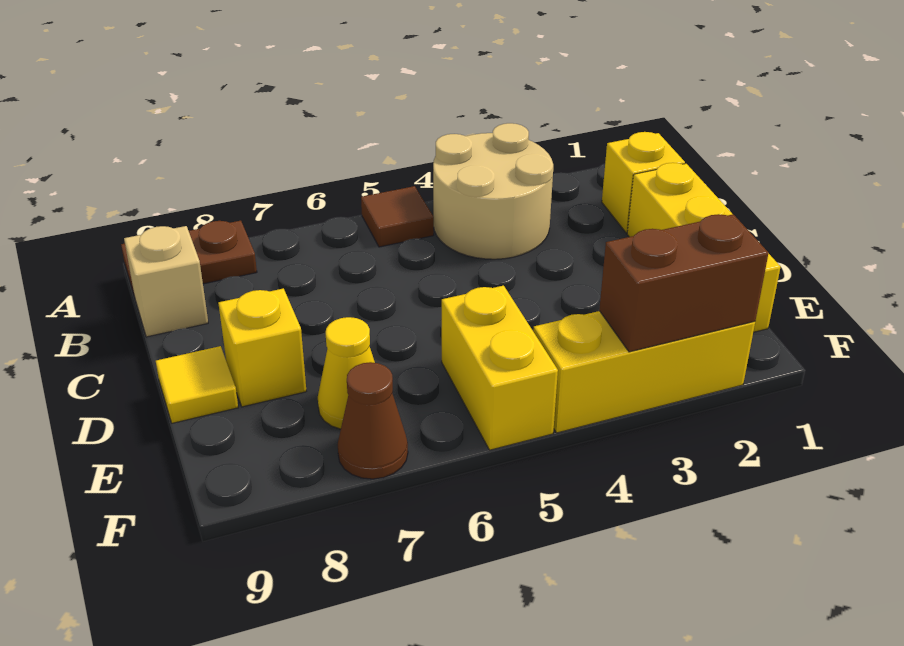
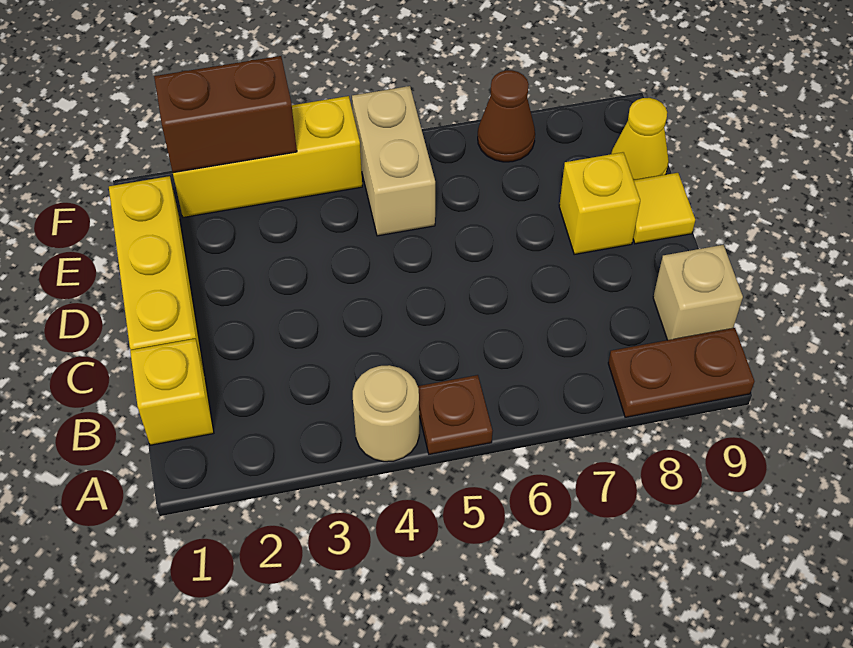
tan round brick A3:B4 level 1 -> tan round brick A4 level 1
brown tile A5 level 1 -> brown plate A5 level 1
yellow brick E5:F5 level 1 -> tan brick E5:F5 level 1
yellow cone E7 level 1 -> yellow cone E9 level 1

